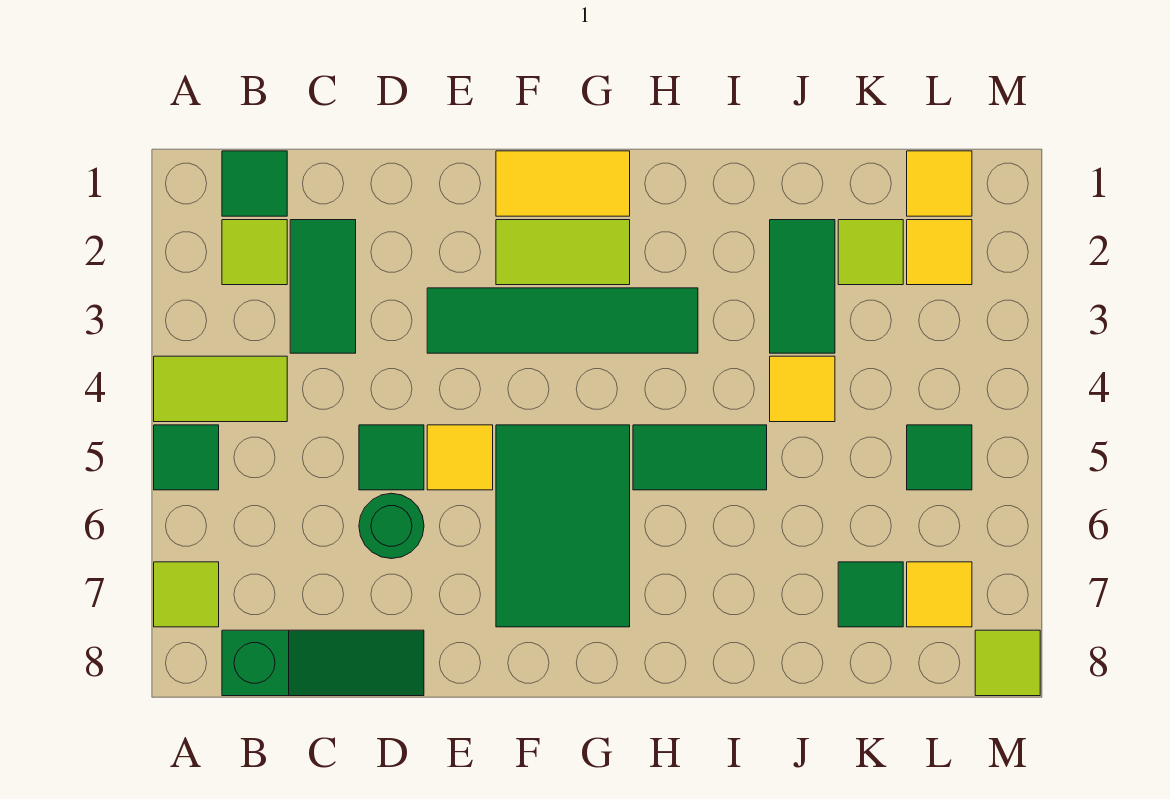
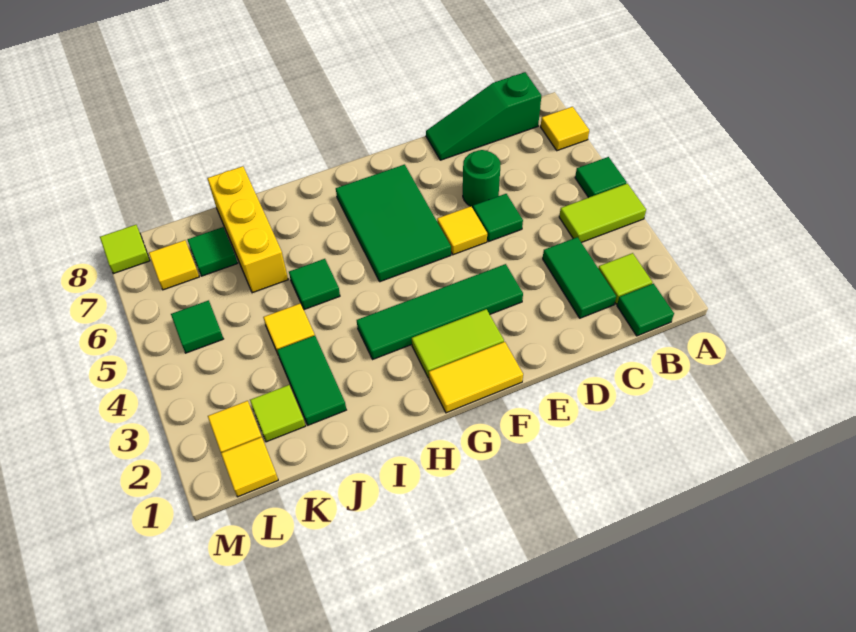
lime tile A7 level 1 -> yellow tile A7 level 1
green tile H5:I5 level 1 -> green tile I5 level 1
none -> yellow brick J6:J8 level 1

